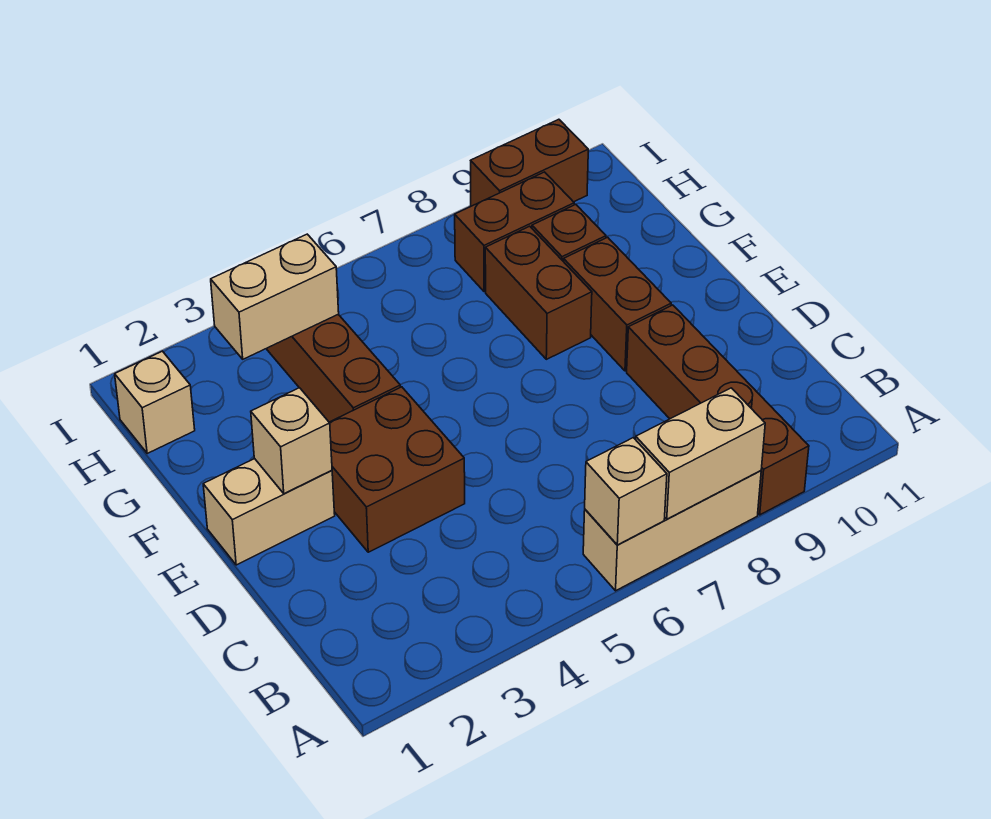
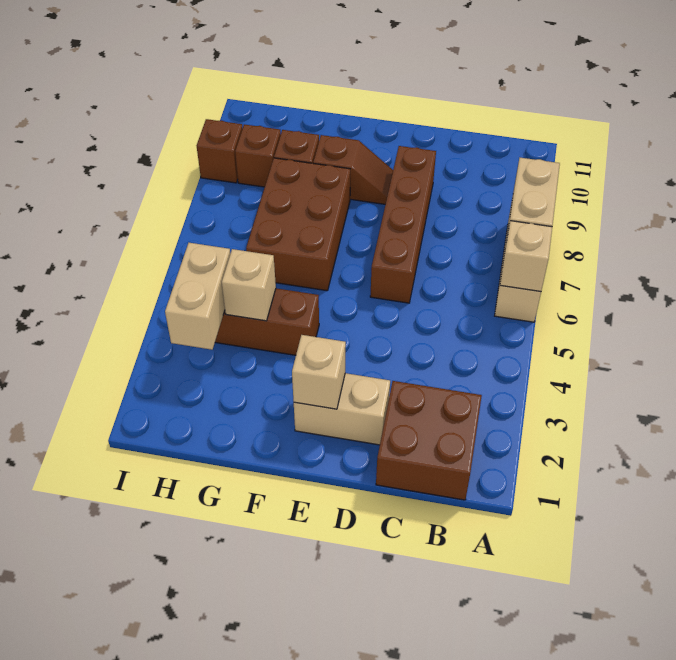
brown brick A9:D9 level 1 -> brown brick D6:D9 level 1
brown brick D3:E4 level 1 -> brown brick B1:C2 level 1
tan brick E1:E2 level 1 -> tan brick D2:E2 level 1
brown brick E9:F9 level 1 -> brown slope E9:F9 level 1 top F
brown brick F8:G8 level 1 -> brown brick F6:G8 level 1
tan brick H1 level 1 -> tan brick G4 level 2
brown brick H8:H9 level 1 -> brown brick H9 level 1
brown brick I9:I10 level 1 -> brown brick I9 level 1

